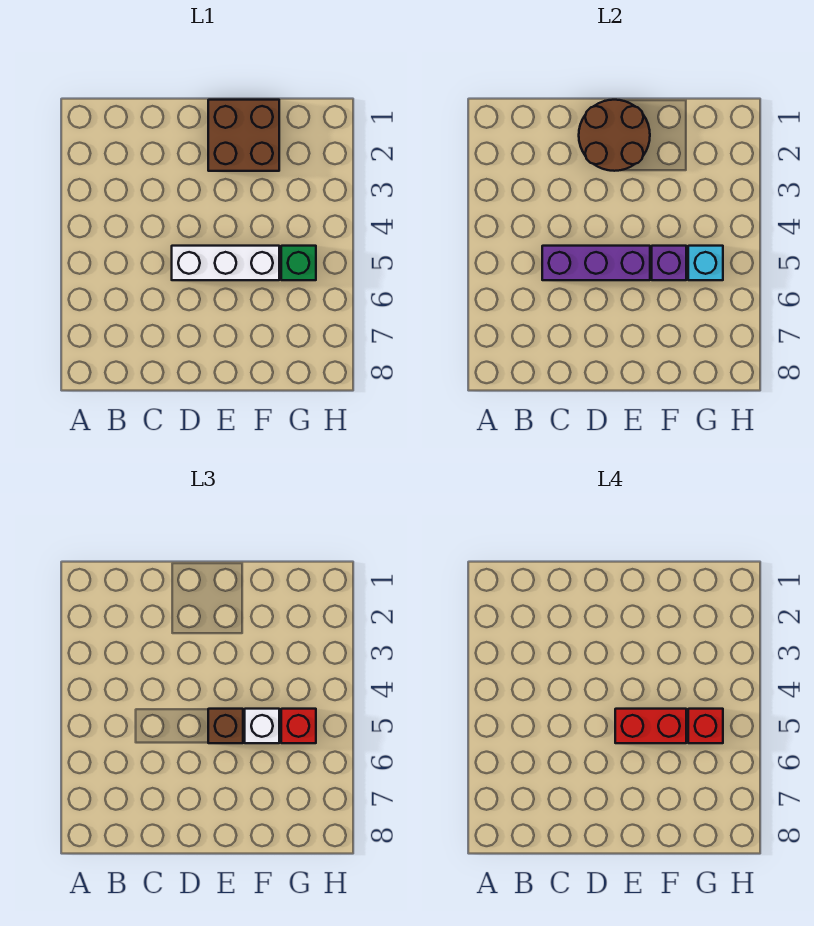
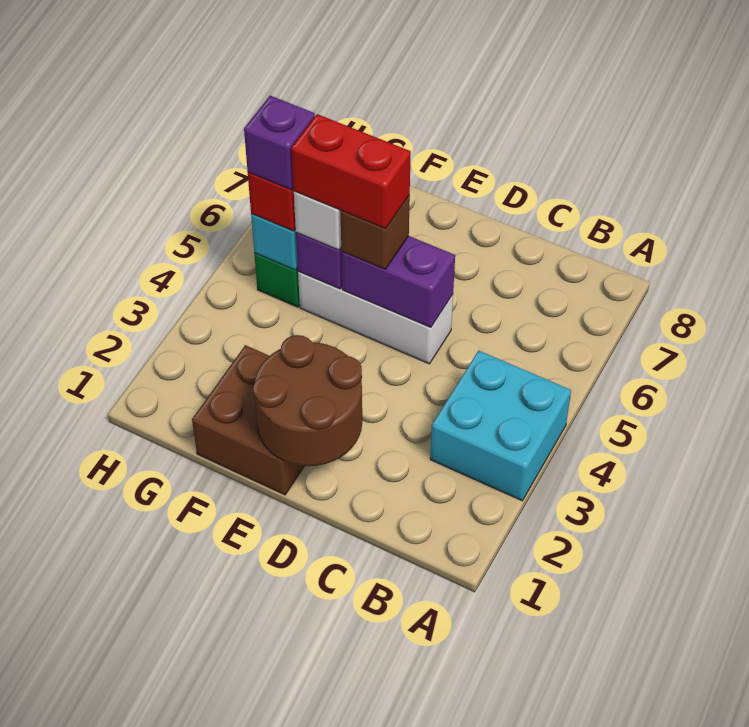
none -> cyan brick A3:B4 level 1
purple brick C5:E5 level 2 -> purple brick D5:E5 level 2
red brick G5 level 4 -> purple brick G5 level 4

